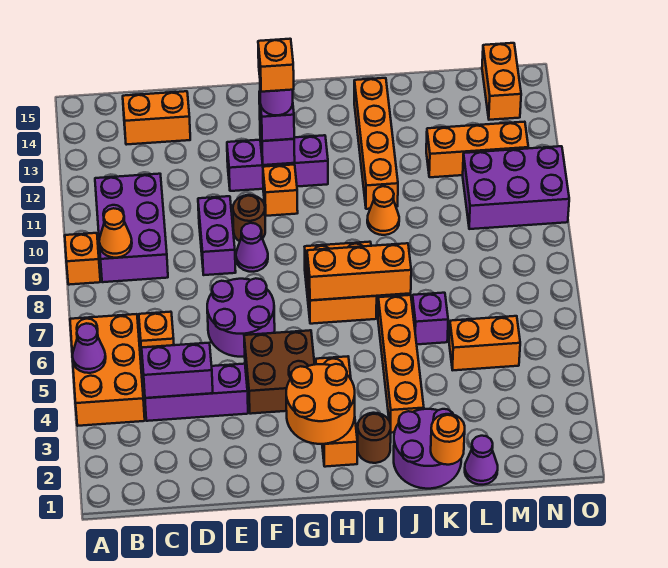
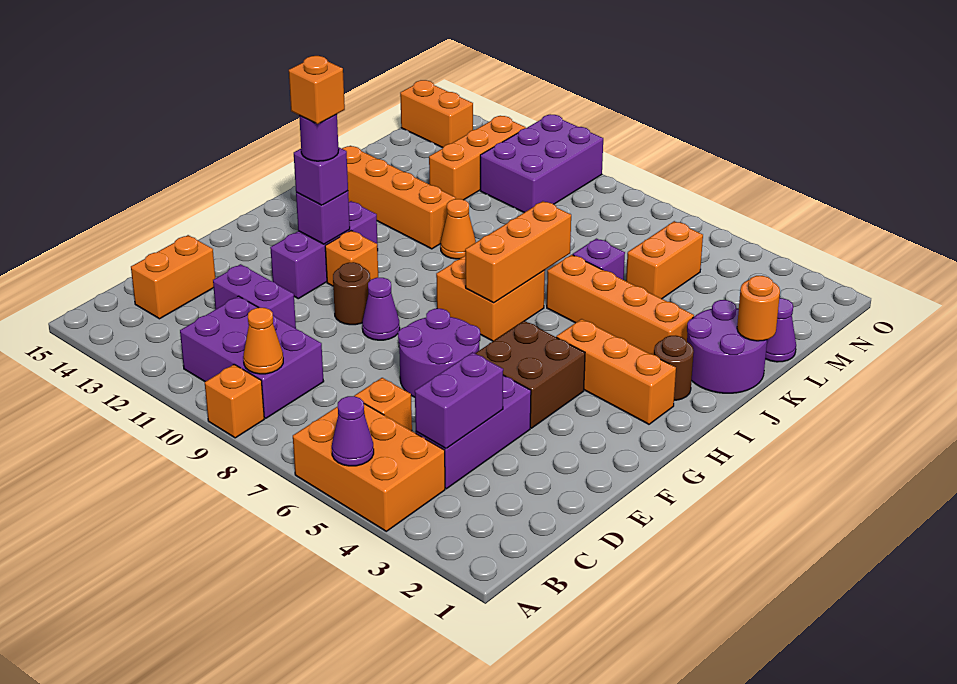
purple brick E9:E10 level 1 -> purple brick D11:D12 level 1
orange round brick G2:H3 level 2 -> none

